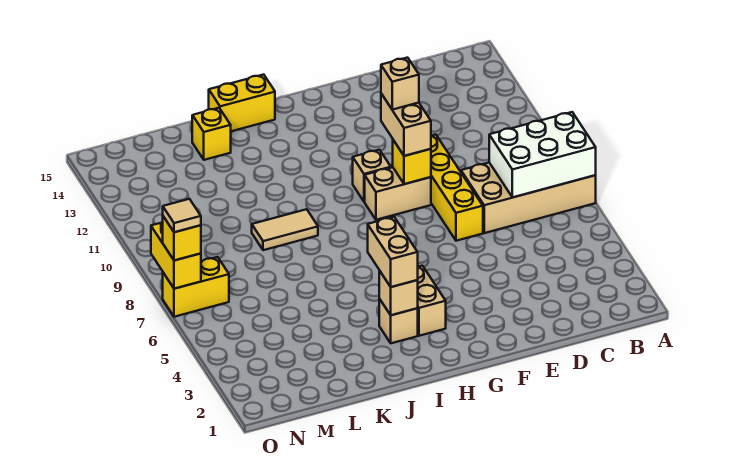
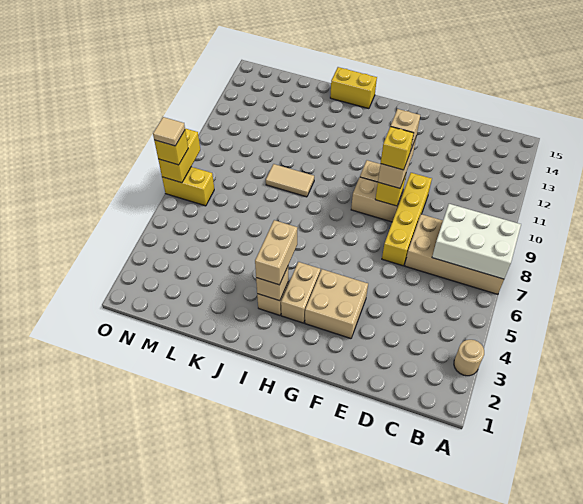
none -> tan round brick A3 level 1
none -> tan brick F3:G4 level 1
yellow brick K14 level 1 -> yellow brick F9 level 4

